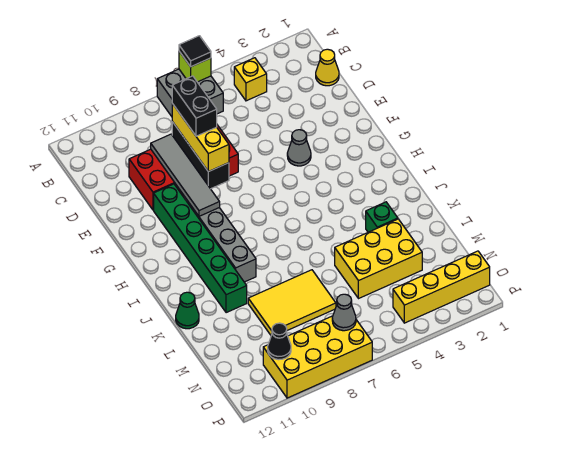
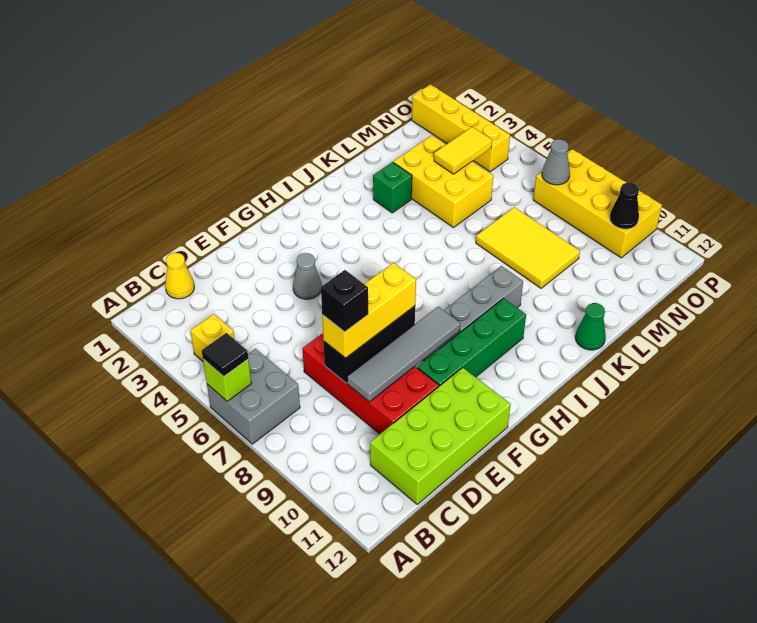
none -> lime brick C11:F12 level 1
black brick D8:E8 level 4 -> black brick D8 level 4
green brick F10:K10 level 1 -> green brick F10:I10 level 1
none -> yellow tile M4:N4 level 2

